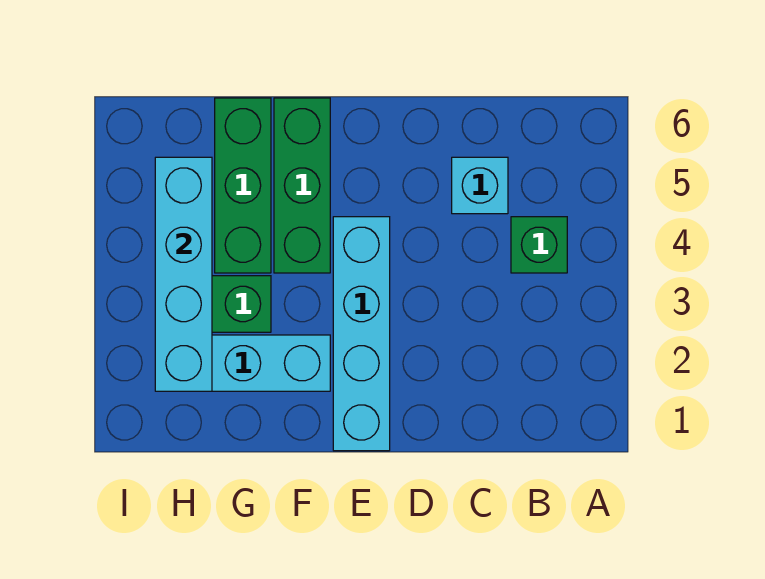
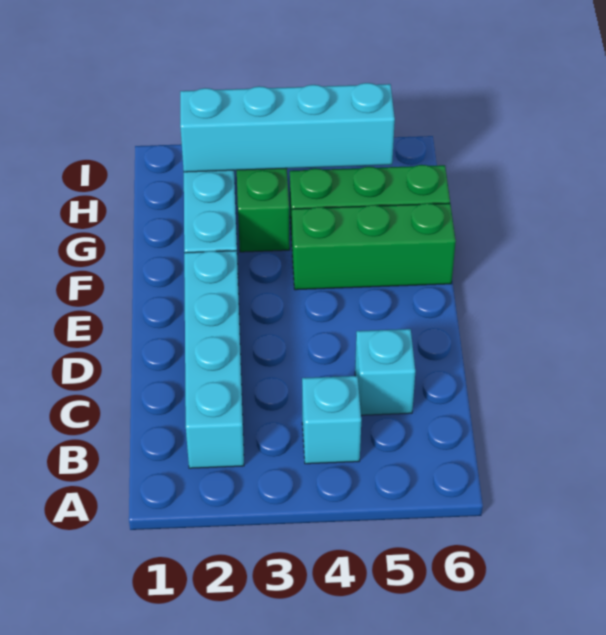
green brick B4 level 1 -> cyan brick B4 level 1
cyan brick E1:E4 level 1 -> cyan brick B2:E2 level 1

